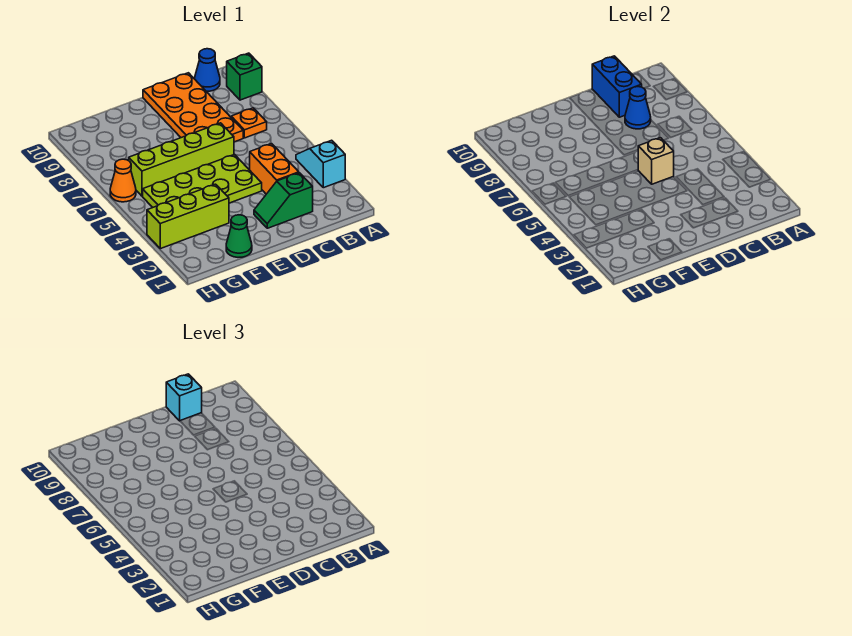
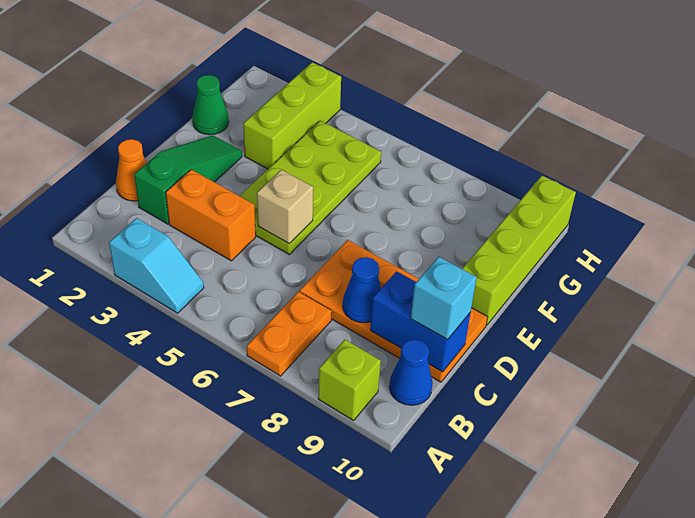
green brick A9 level 1 -> lime brick A9 level 1
orange plate B7 level 1 -> orange plate A7:B7 level 1
green slope C2:D2 level 1 top C -> green slope C2:E2 level 1 top C
lime brick D6:G6 level 1 -> lime brick E10:H10 level 1
orange cone H6 level 1 -> orange cone C1 level 1

